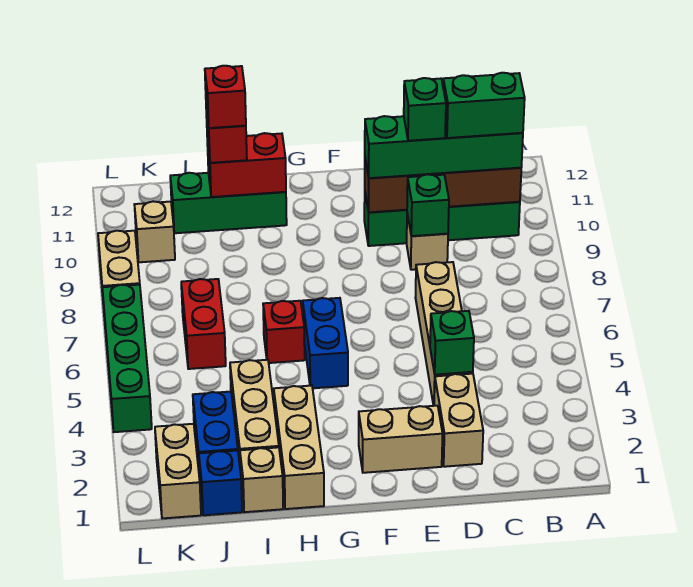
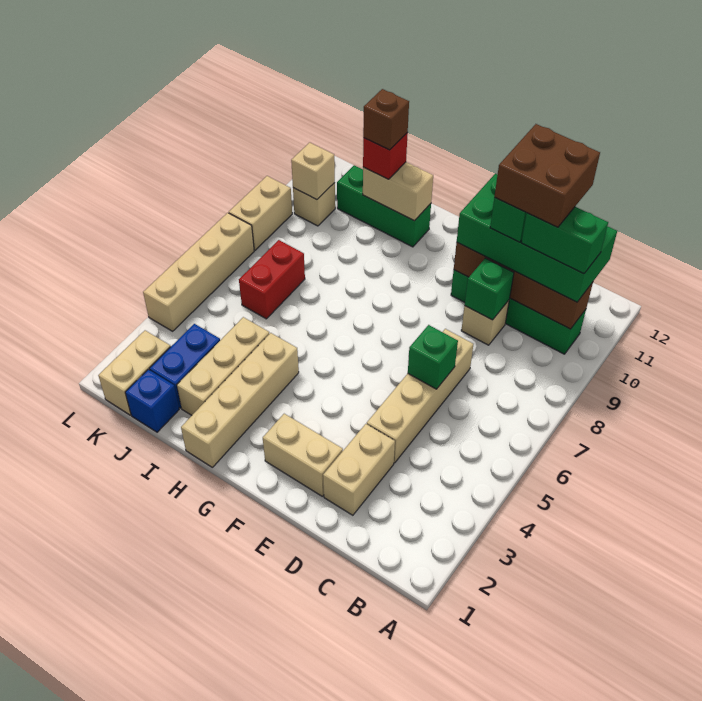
green brick B10:E10 level 3 -> green brick B10:E11 level 3
none -> brown brick C10:D11 level 5
green brick D4 level 2 -> green brick D6 level 2
blue brick G5:G6 level 1 -> none
tan brick H1:H3 level 1 -> tan brick H1:H4 level 1
red brick H6 level 1 -> none
red brick H11:I11 level 2 -> tan brick H11:I11 level 2
tan brick I1 level 1 -> tan brick K10 level 2
red brick I11 level 4 -> brown brick I11 level 4
green brick L4:L7 level 1 -> tan brick L4:L7 level 1

